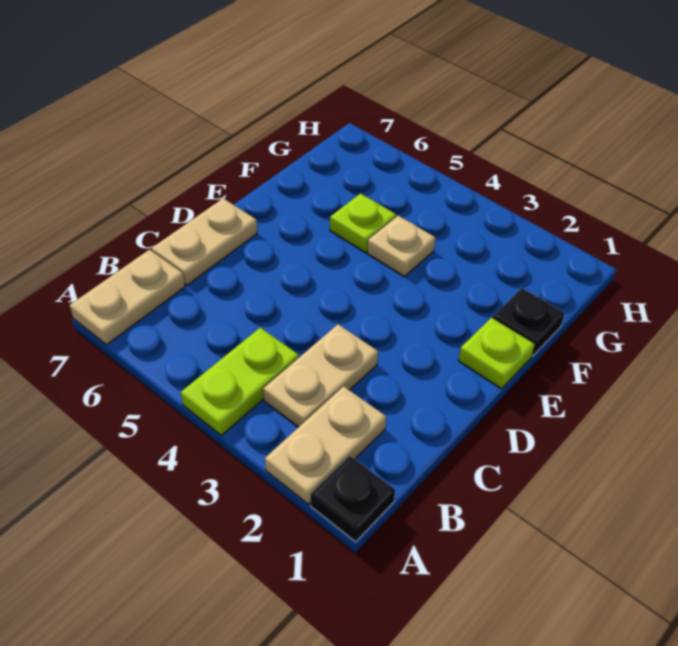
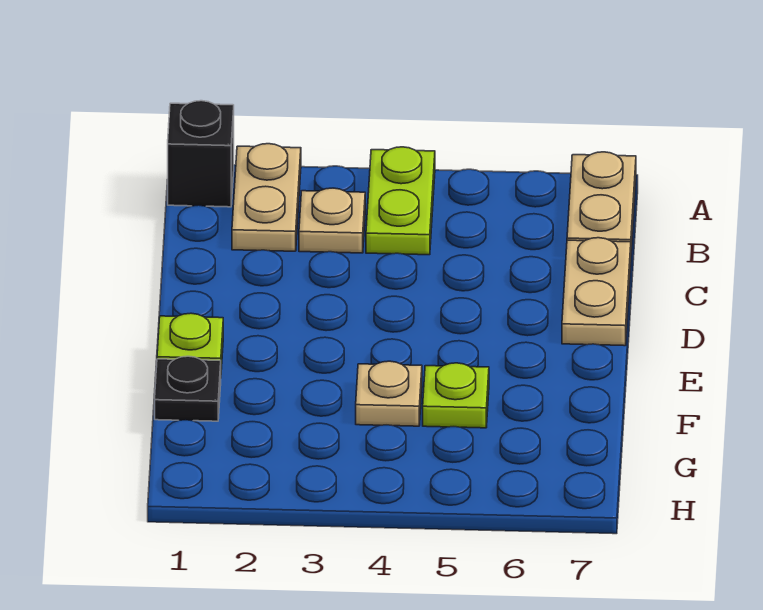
black plate A1 level 1 -> black brick A1 level 1
tan plate B3:C3 level 1 -> tan plate B3 level 1

